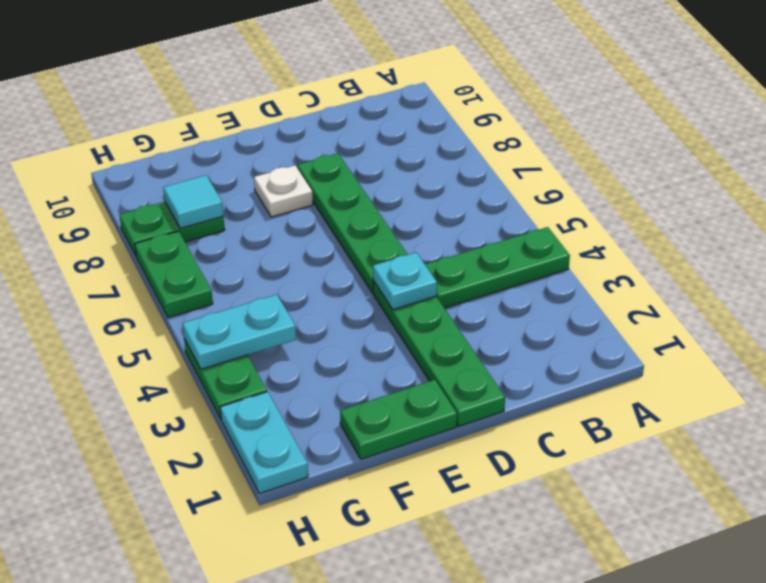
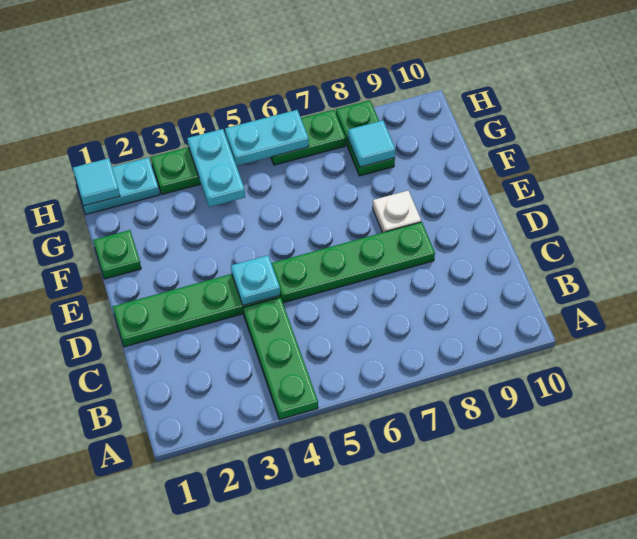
green plate E1:F1 level 1 -> green plate F1 level 1
none -> cyan tile H1 level 2
none -> cyan plate H5:H6 level 2

